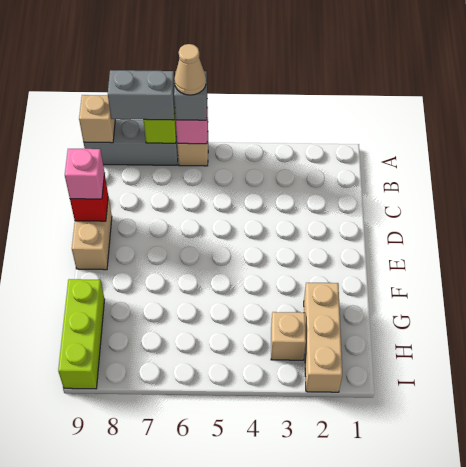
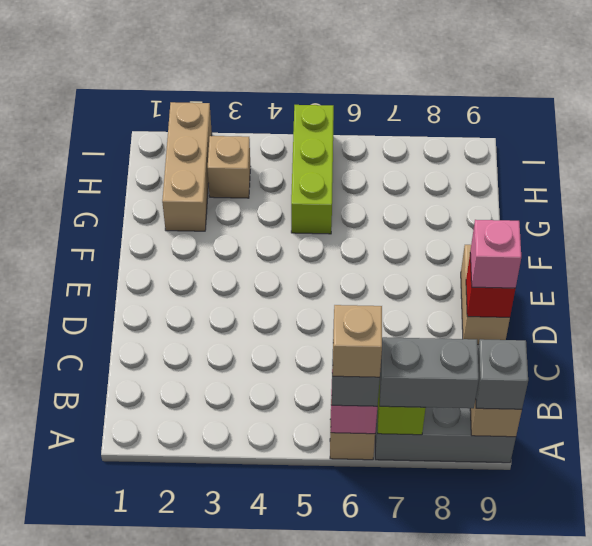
tan cone A6 level 4 -> tan brick A6 level 4
none -> grey brick A9 level 3
lime brick G9:I9 level 1 -> lime brick G5:I5 level 1

